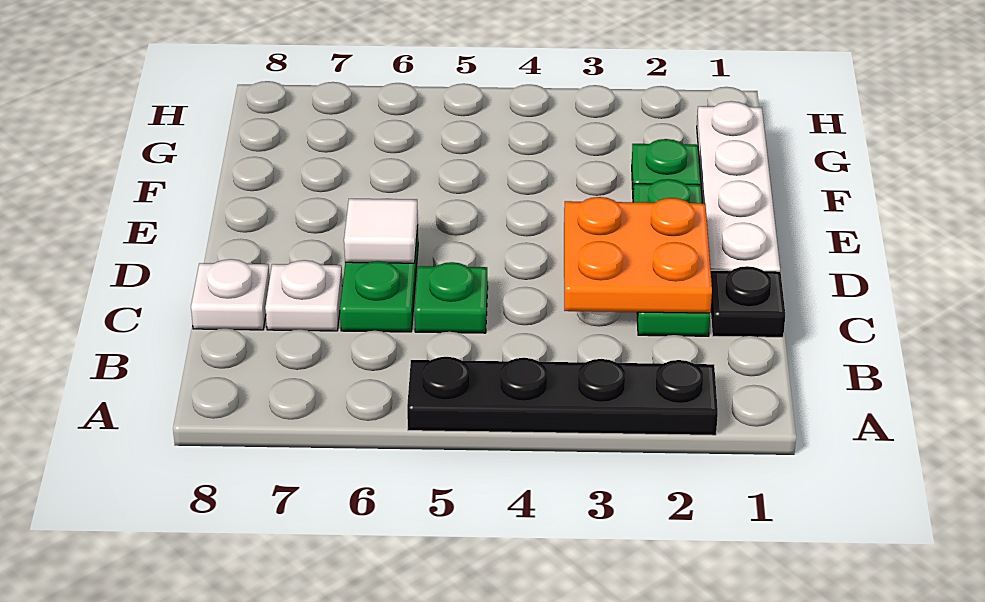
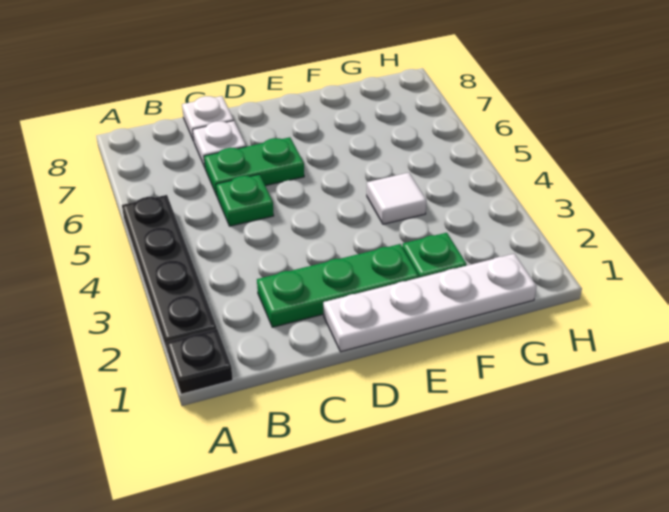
black plate C1 level 1 -> black plate A1 level 1
orange plate C2:D3 level 2 -> none
white tile D6 level 2 -> white tile F4 level 1

